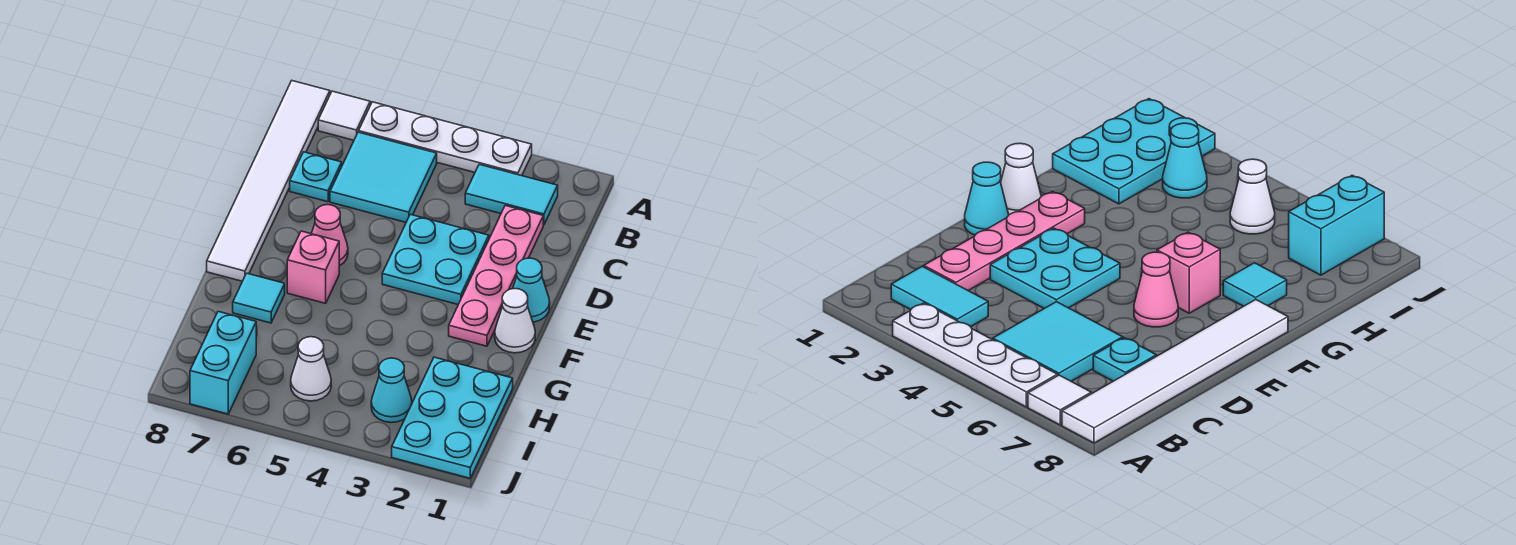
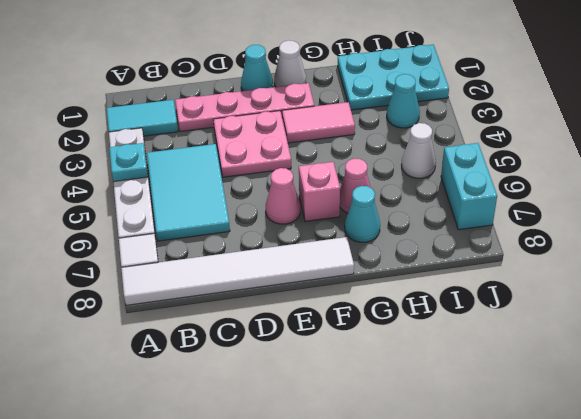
cyan tile B2:B3 level 1 -> cyan tile A2:B2 level 1
cyan tile B5:C6 level 1 -> cyan tile B4:C6 level 1
cyan plate C7 level 1 -> cyan plate A4 level 2
cyan plate D3:E4 level 1 -> pink plate D3:E4 level 1
none -> pink tile F3:G3 level 1
none -> pink cone G6 level 1
cyan tile G7 level 1 -> cyan cone G7 level 1
cyan brick I7:J7 level 1 -> cyan brick J6:J7 level 1

